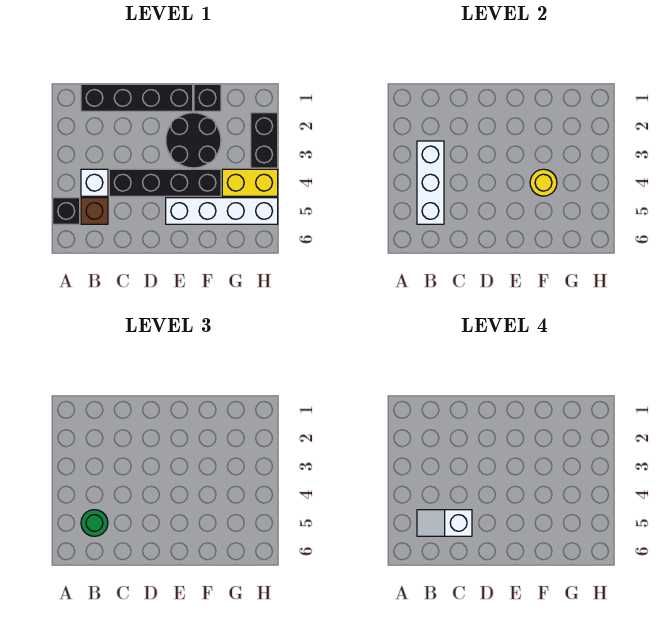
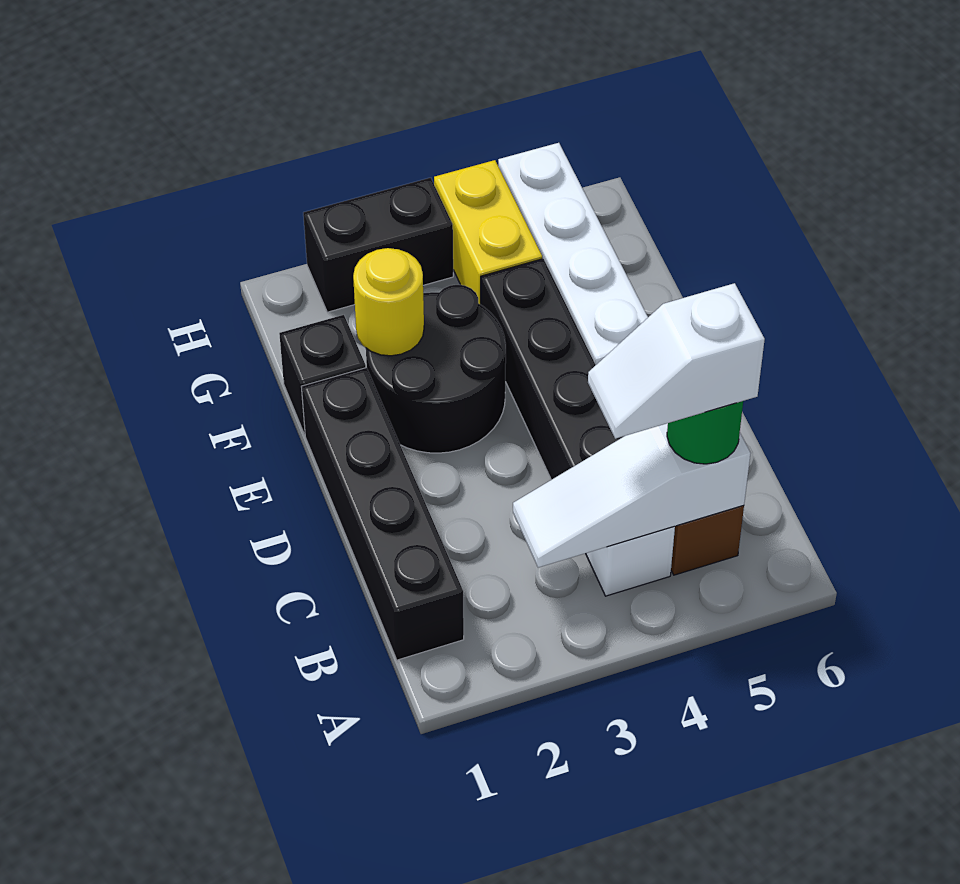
black brick A5 level 1 -> none
white brick B3:B5 level 2 -> white slope B3:B5 level 2 top 5
white slope B5:C5 level 4 top C -> white slope B4:B5 level 4 top 5
yellow round brick F4 level 2 -> yellow round brick F2 level 2

